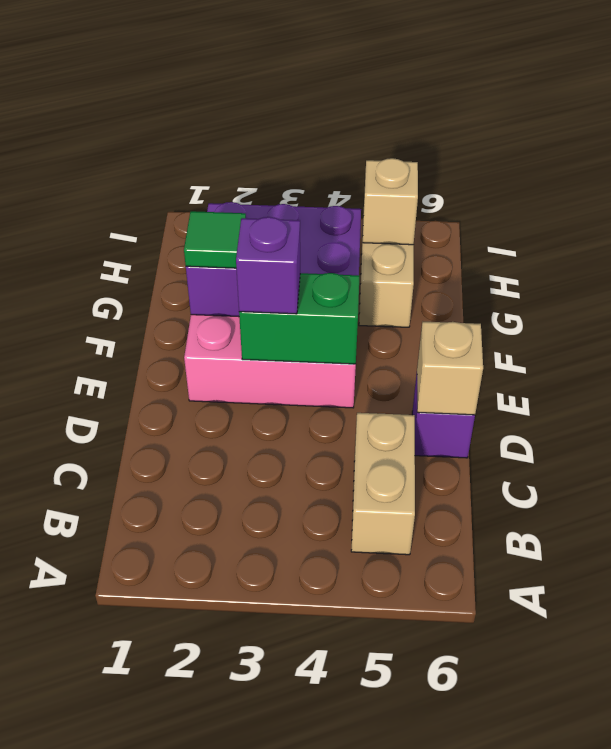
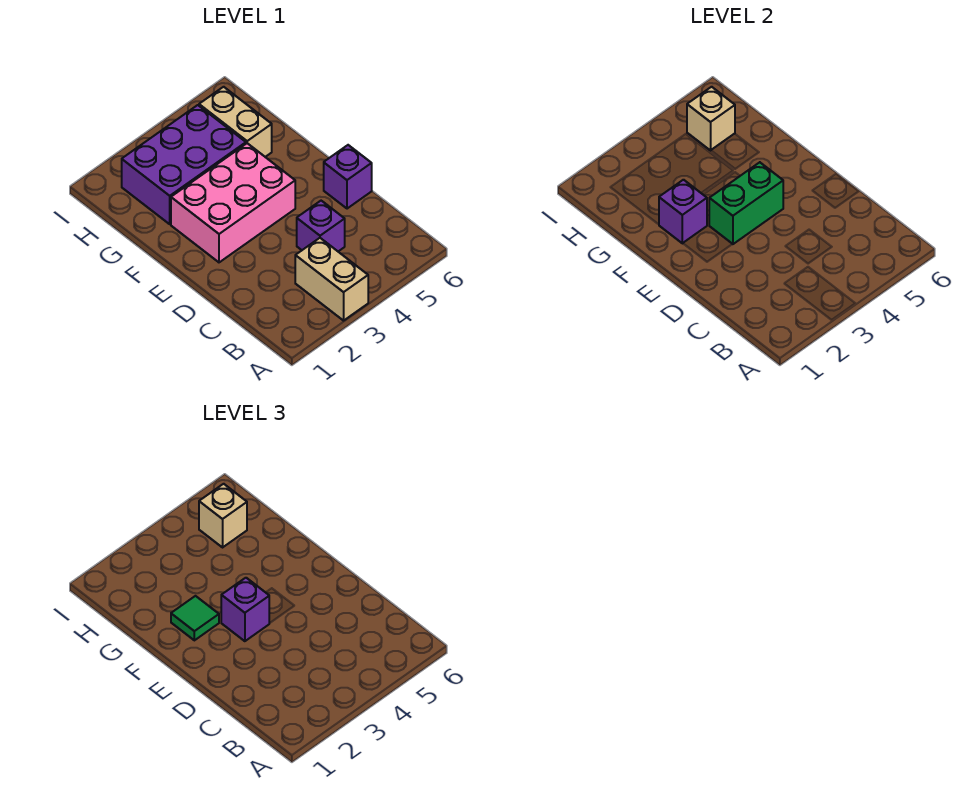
tan brick B5:C5 level 1 -> tan brick A3:B3 level 1
none -> purple brick C4 level 1
tan brick D6 level 2 -> tan brick H5 level 3

